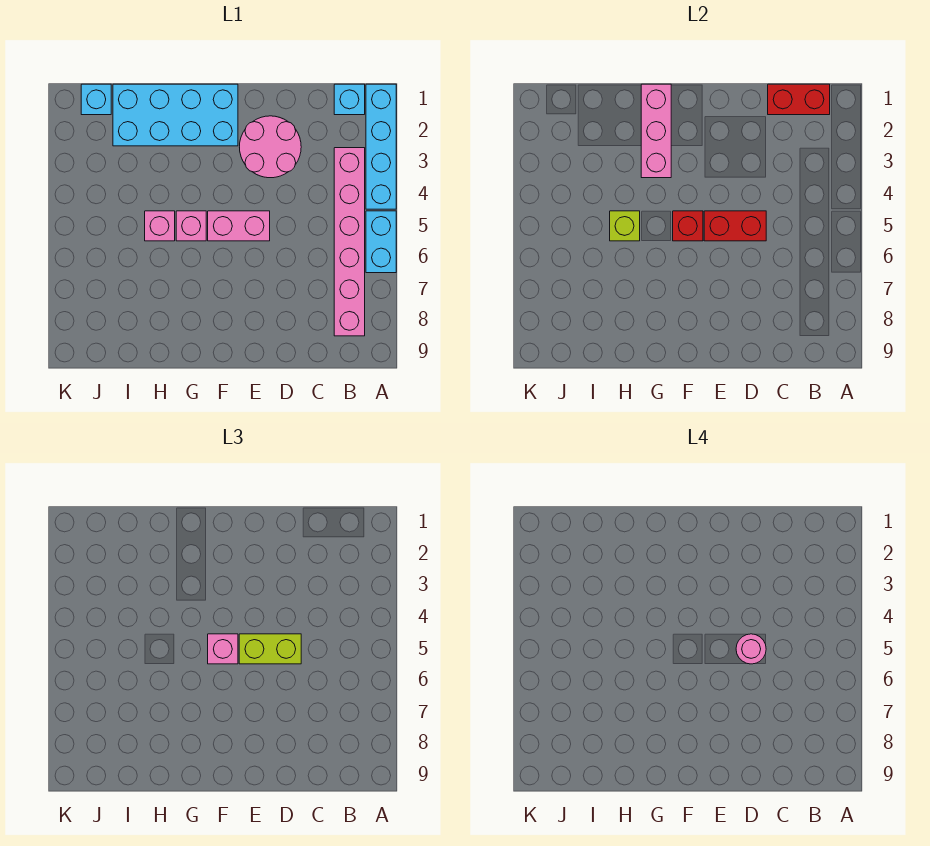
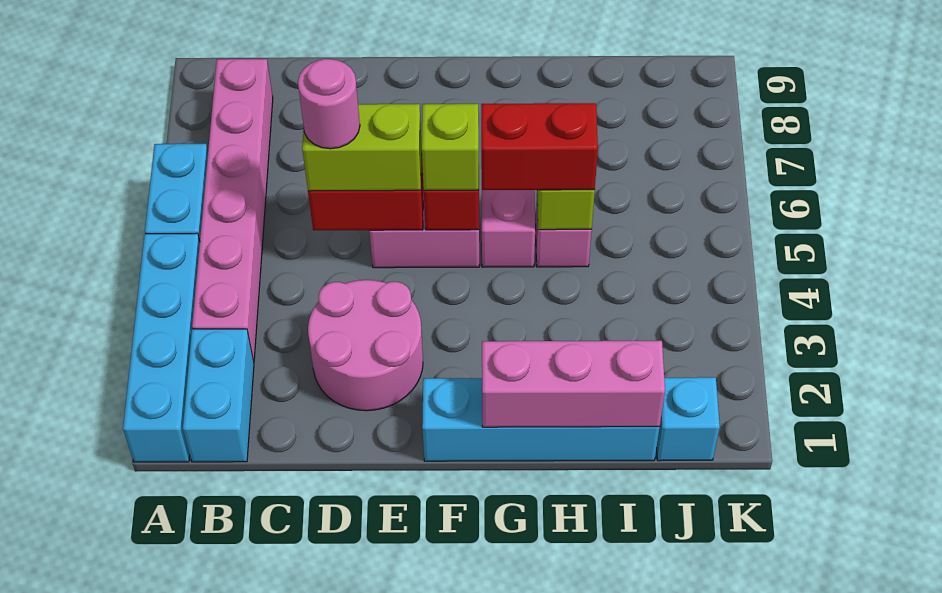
cyan brick B1 level 1 -> cyan brick B1:B2 level 1
red brick B1:C1 level 2 -> red brick G5:H5 level 3
cyan brick F1:I2 level 1 -> cyan brick F1:I1 level 1
pink brick F5 level 3 -> lime brick F5 level 3
pink brick G1:G3 level 2 -> pink brick G1:I1 level 2

